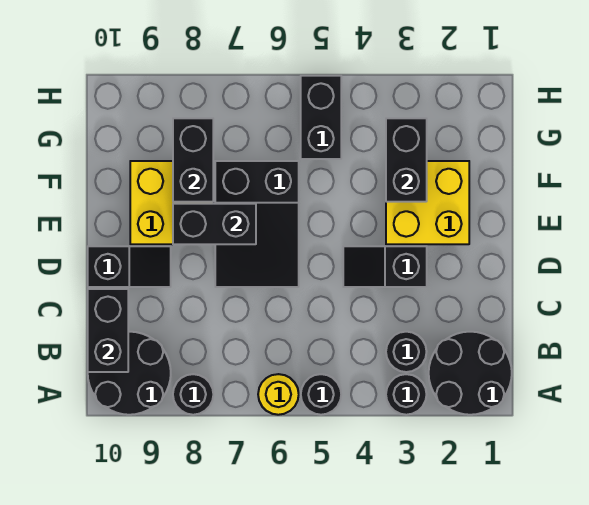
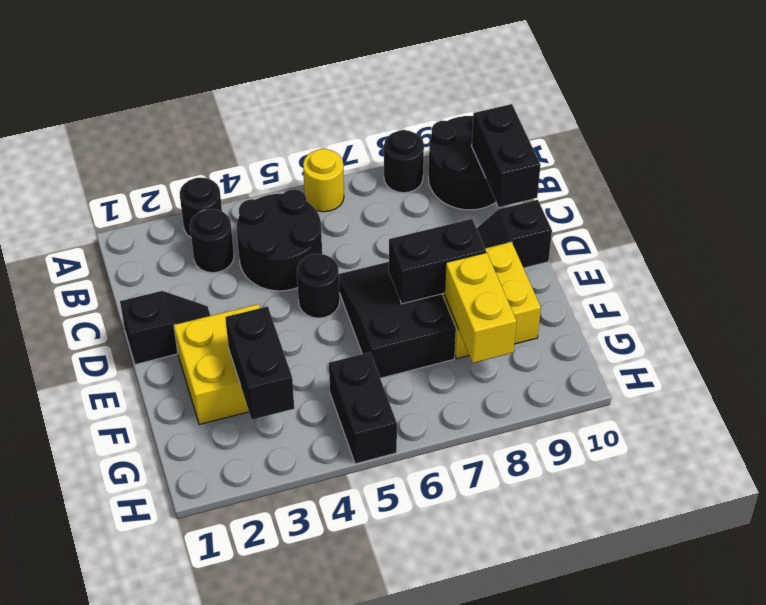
black round brick A1:B2 level 1 -> black round brick B4:C5 level 1
black round brick A5 level 1 -> black round brick D5 level 1
black slope D3:D4 level 1 top 3 -> black slope D1:D2 level 1 top 1
black brick F8:G8 level 2 -> yellow brick F8:G8 level 2

